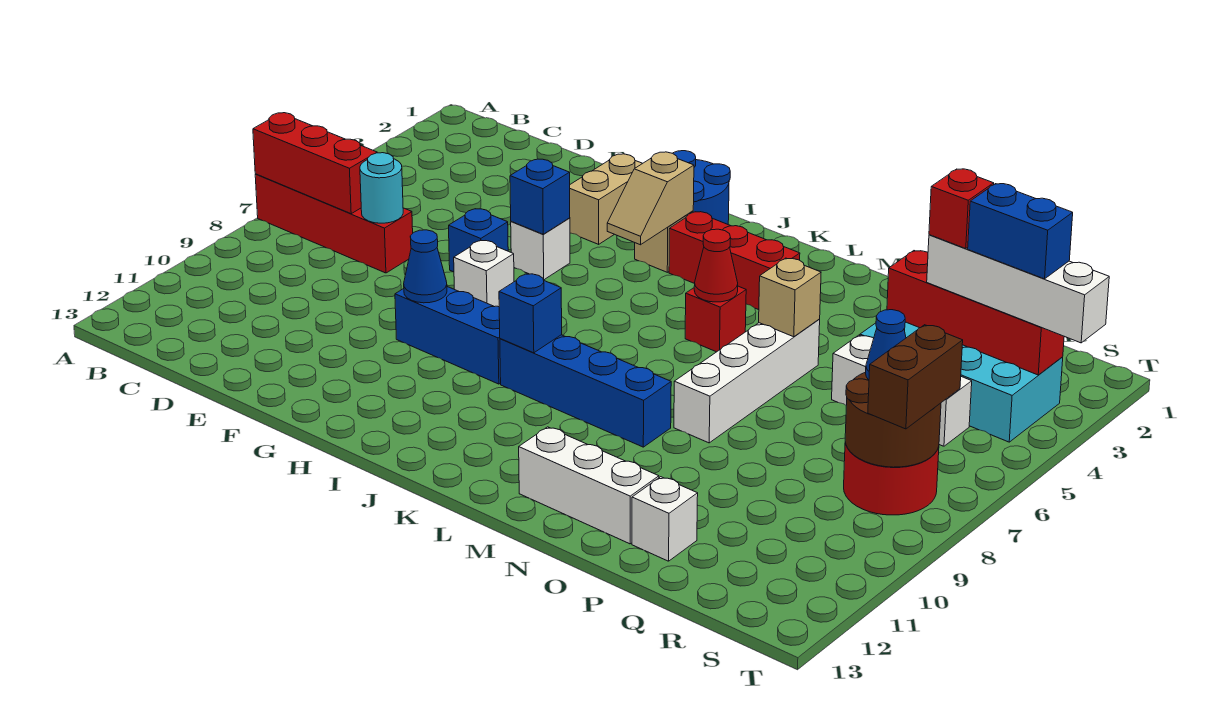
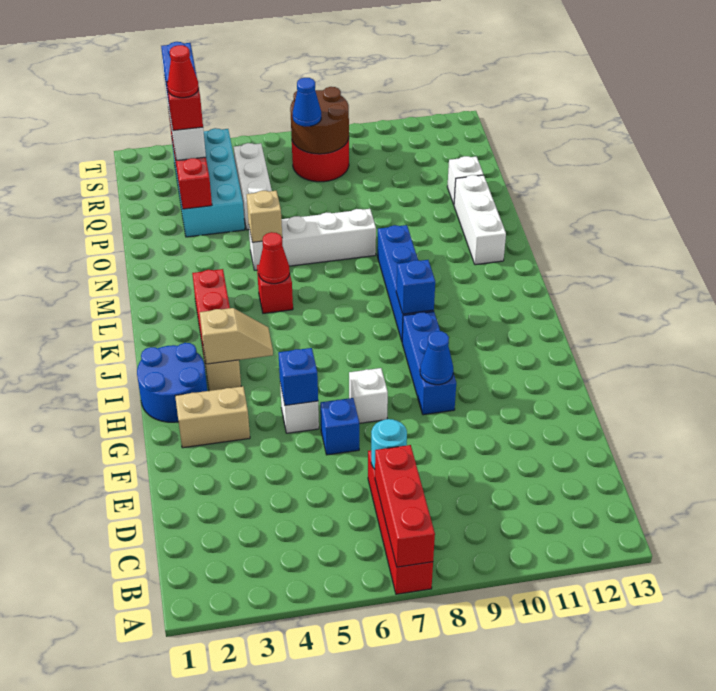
none -> red cone Q3 level 5
brown brick S7:S8 level 3 -> none

